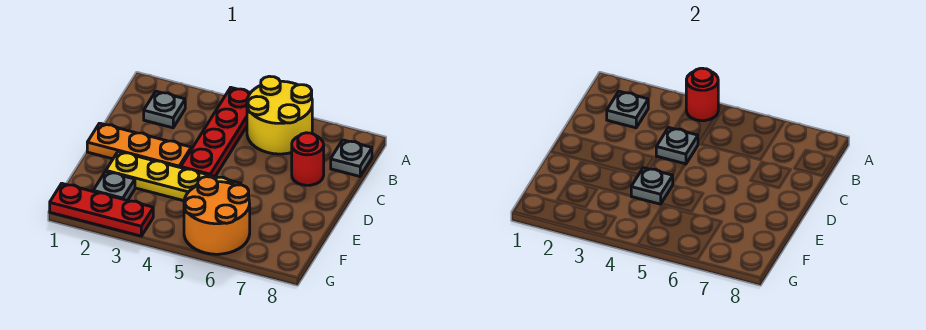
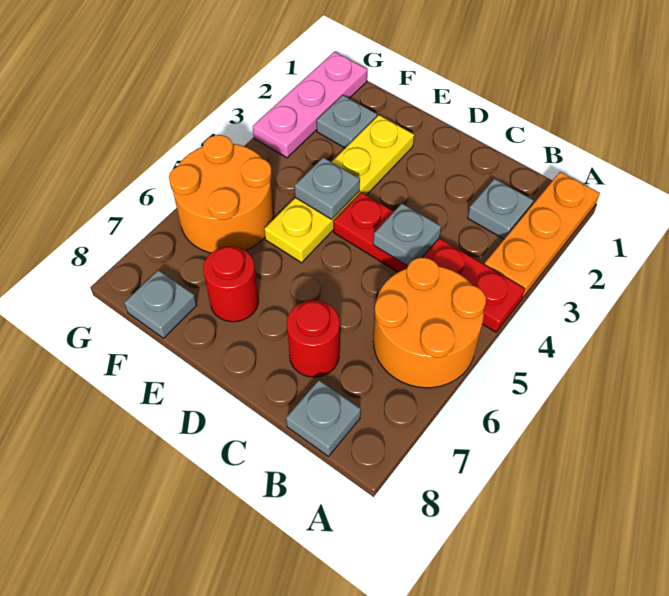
red round brick A4 level 2 -> red round brick E7 level 1
yellow round brick A5:B6 level 1 -> orange round brick A5:B6 level 1
grey plate B2 level 2 -> grey plate F8 level 1
orange plate D1:D3 level 1 -> orange plate A1:A3 level 1
red plate G1:G3 level 1 -> pink plate G1:G3 level 1

